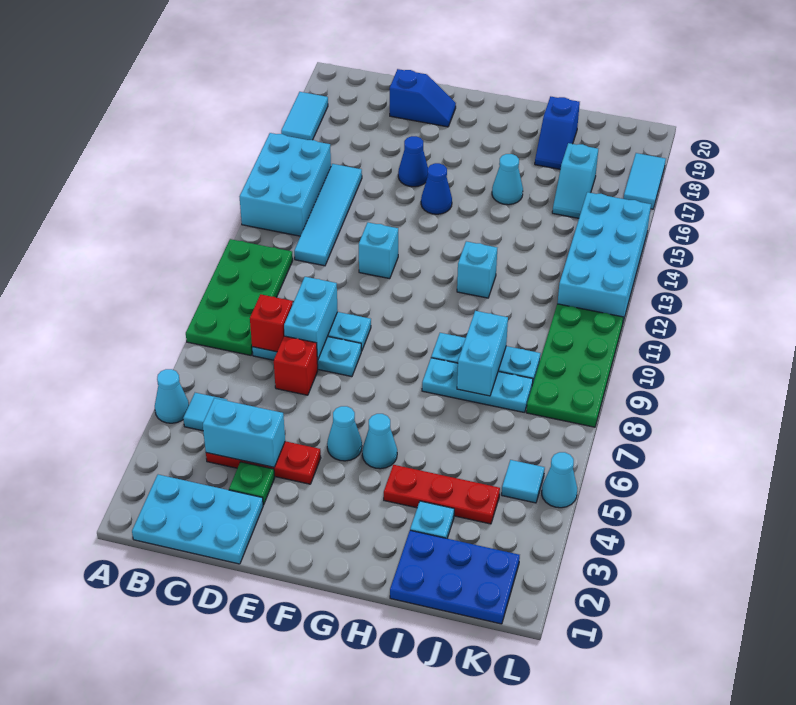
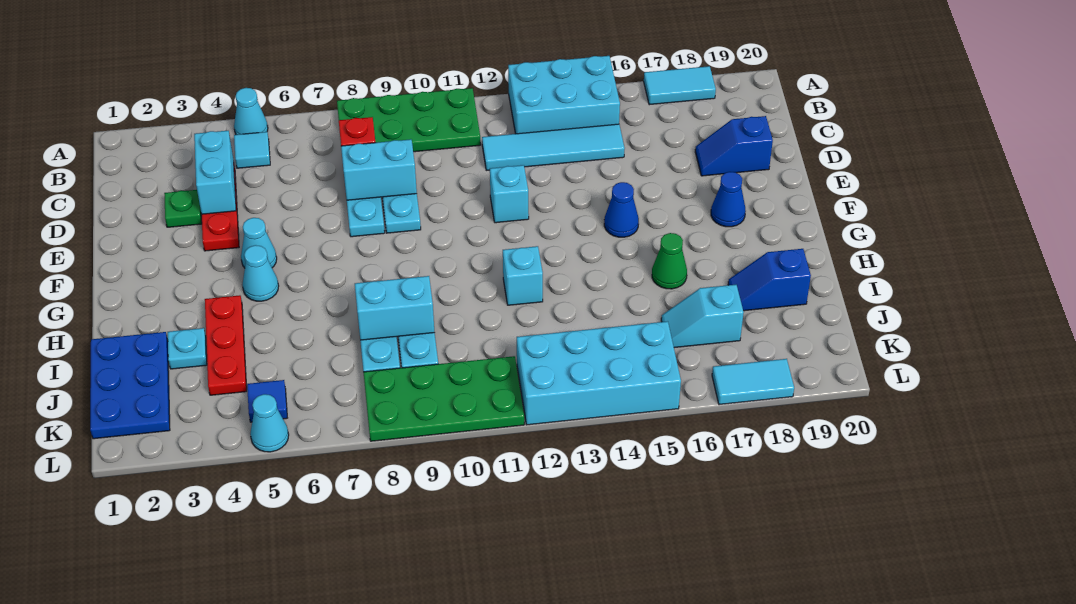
cyan plate B1:D2 level 1 -> none
red brick D7 level 1 -> none
blue slope D19:E19 level 1 top D -> blue slope D18:D19 level 1 top 19
blue cone E16 level 1 -> blue cone F18 level 1
cyan cone H16 level 1 -> green cone H16 level 1
cyan tile K5 level 1 -> blue tile K5 level 1

